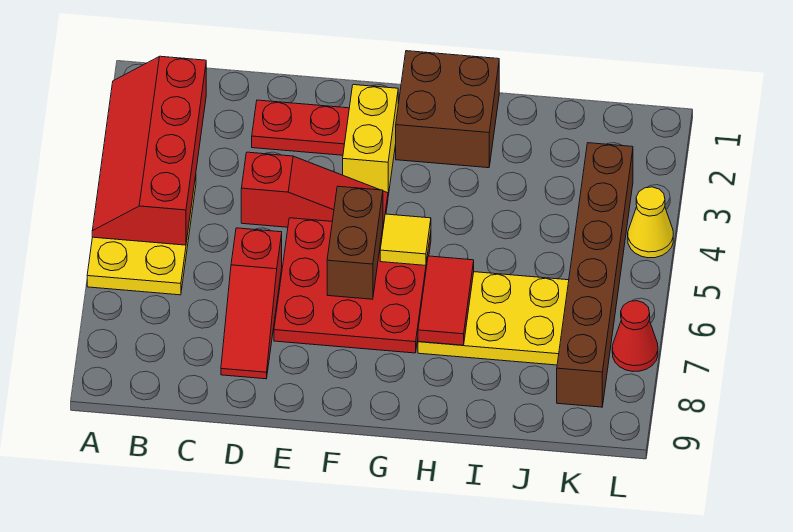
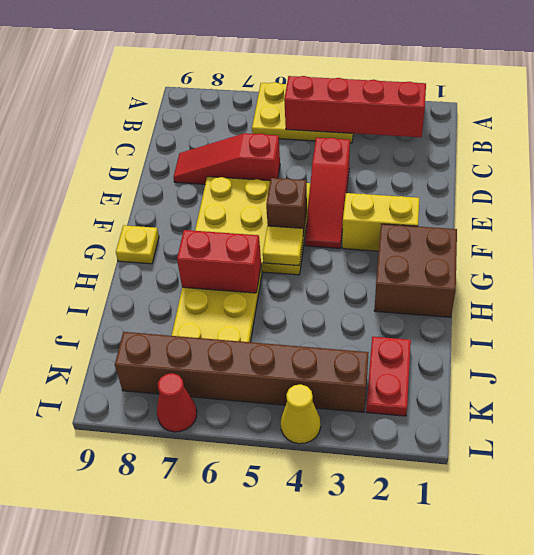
red plate D2:E2 level 1 -> red plate J2:K2 level 1
red plate E5:G7 level 1 -> yellow plate E5:G7 level 1
brown brick F5:F6 level 2 -> brown brick F5 level 2
none -> yellow plate G9 level 1
red tile H6:H7 level 2 -> red brick H6:H7 level 2

